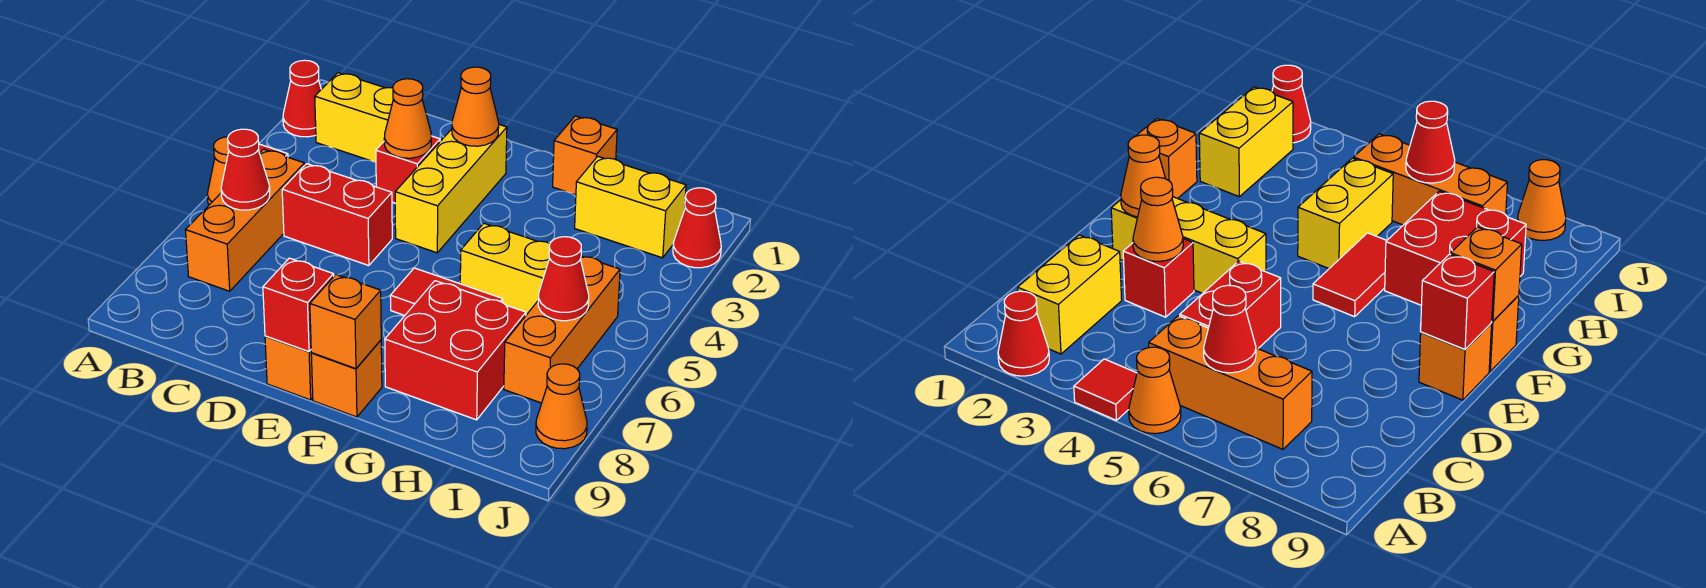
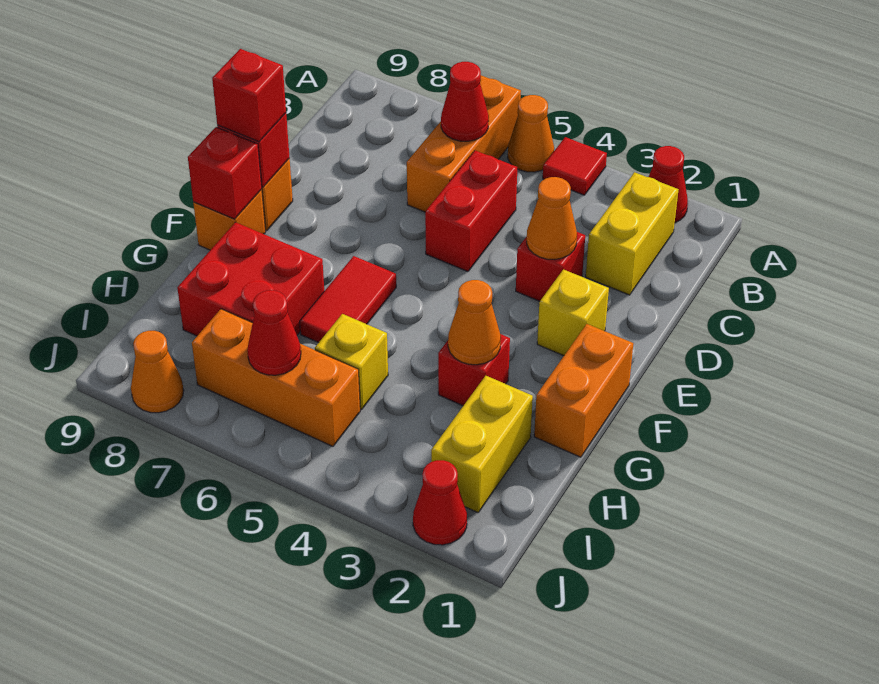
orange brick B5:B7 level 1 -> orange brick A6:C6 level 1
yellow brick E2:E4 level 1 -> yellow brick E2 level 1
orange cone E2 level 2 -> orange cone G3 level 2
none -> red brick E9 level 3
orange brick F9 level 2 -> red brick F9 level 2
orange brick G1 level 1 -> orange brick F1:G1 level 1
none -> red brick G3 level 1
yellow brick G5:H5 level 1 -> yellow brick H5 level 1

